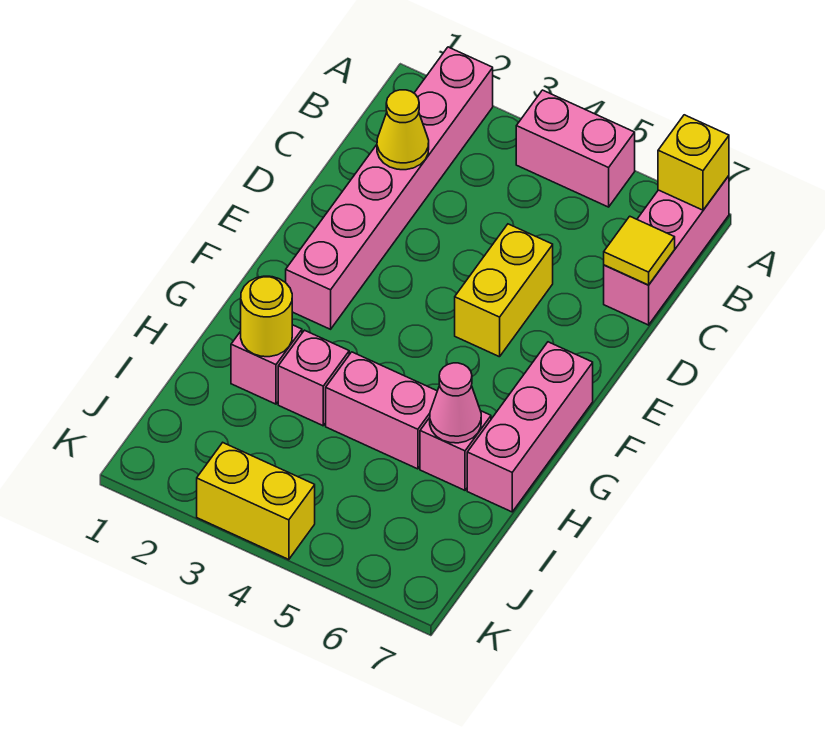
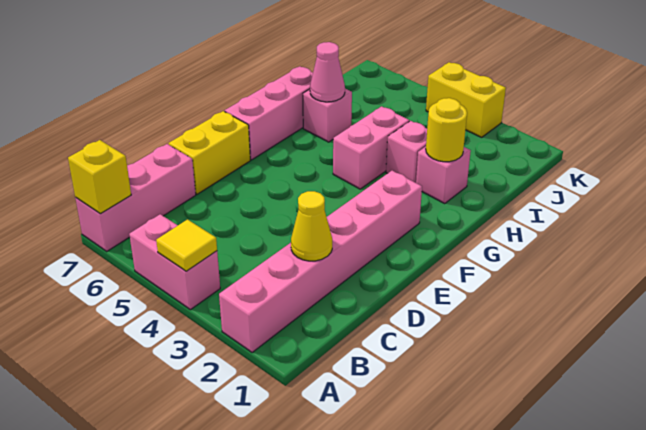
yellow tile C7 level 2 -> yellow tile A4 level 2
yellow brick D5:E5 level 1 -> yellow brick D7:E7 level 1
pink brick H4:H5 level 1 -> pink brick G4:H4 level 1

